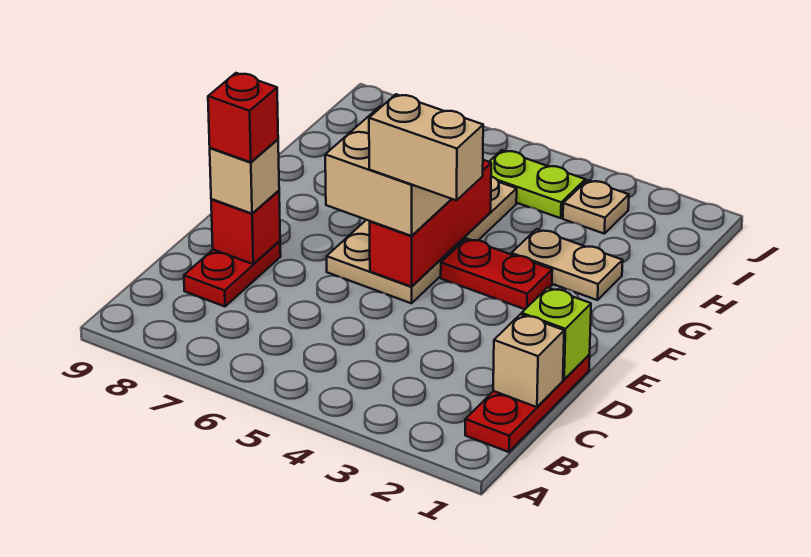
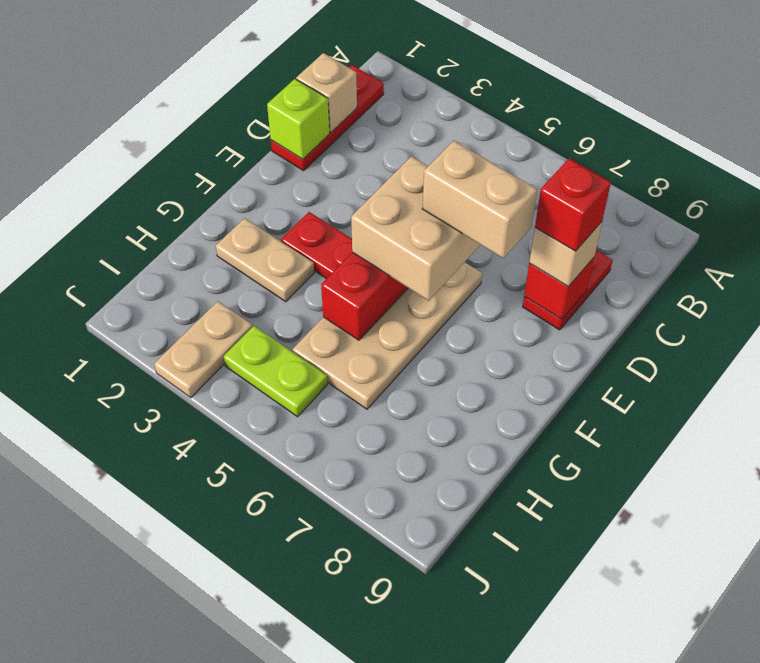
tan brick E4:E5 level 4 -> tan brick E6:E7 level 4
tan plate I3 level 1 -> tan plate I3:J3 level 1

